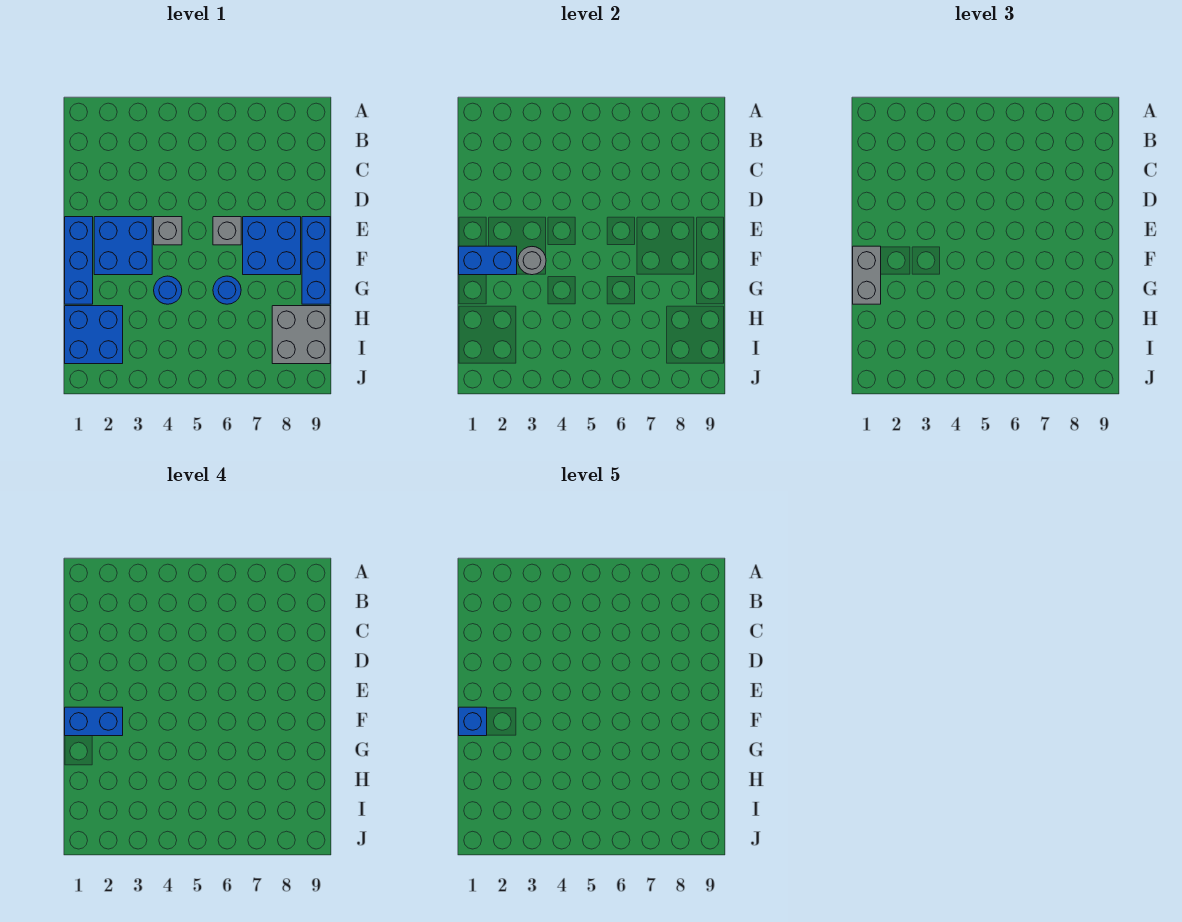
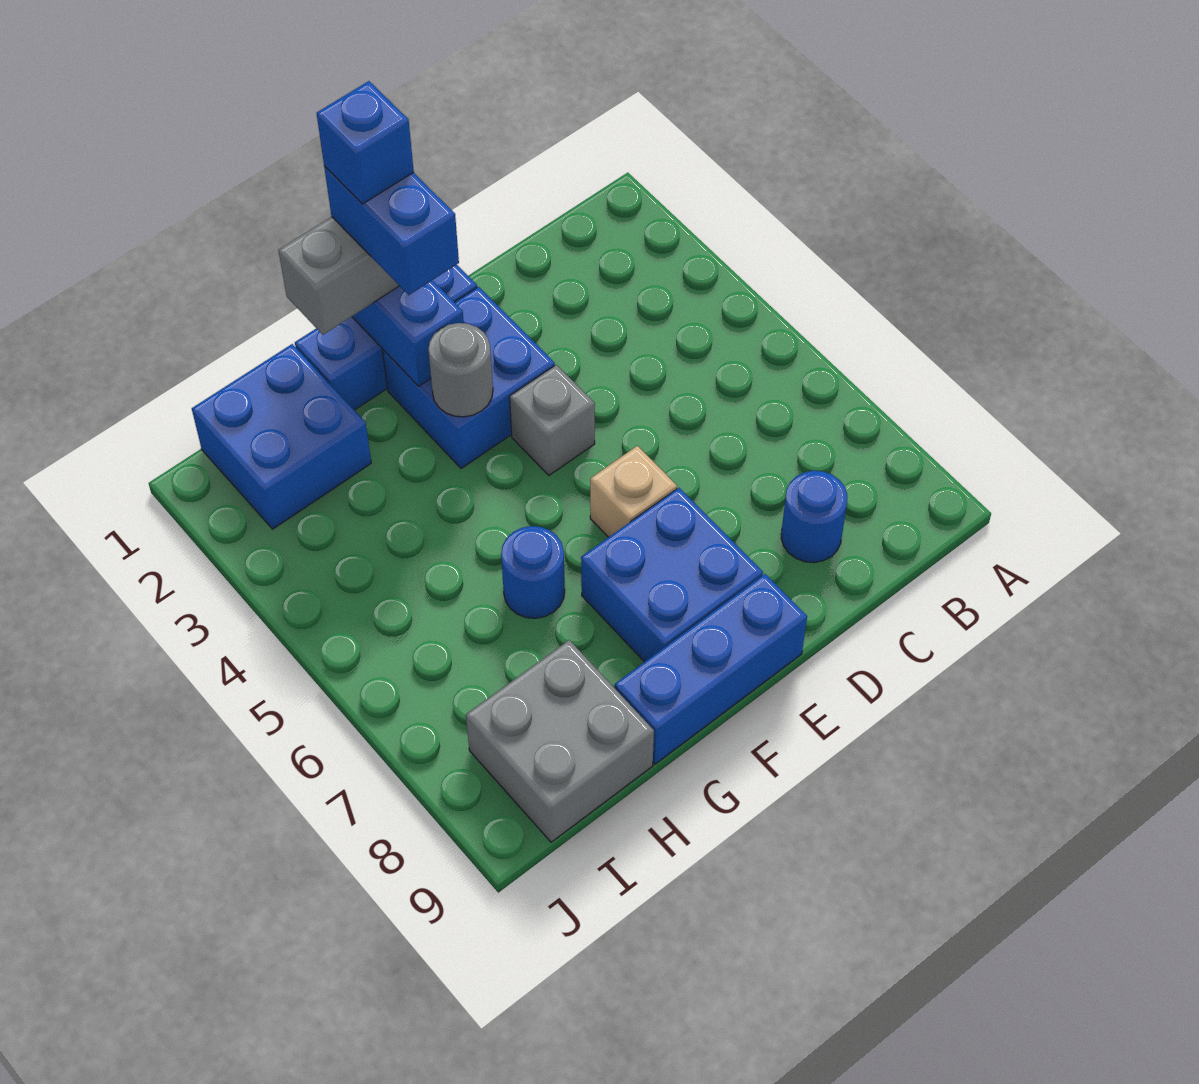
grey brick E6 level 1 -> tan brick E6 level 1
blue round brick G4 level 1 -> blue round brick C8 level 1

